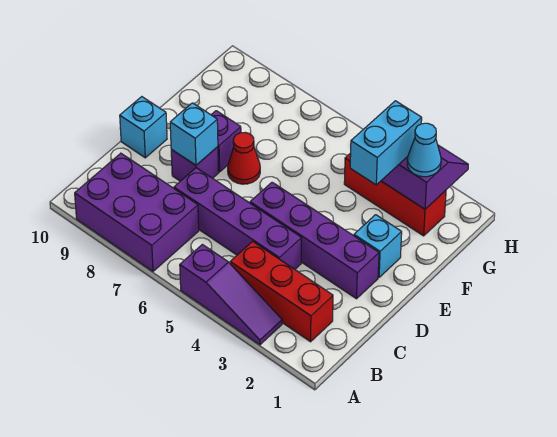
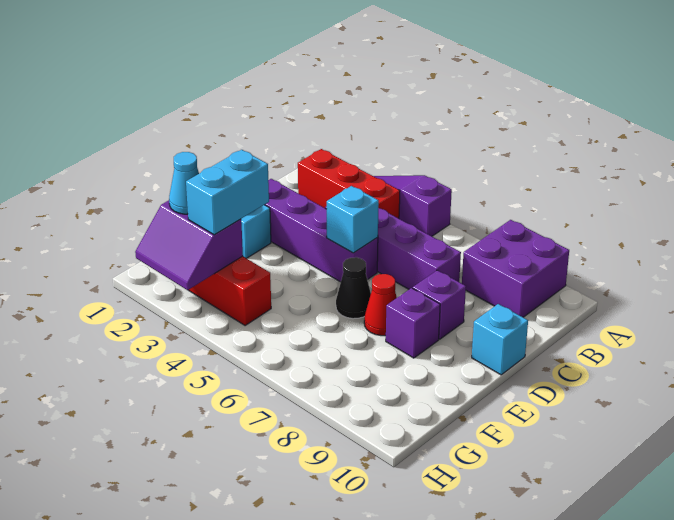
purple brick A7:B9 level 1 -> purple brick A8:B9 level 1
cyan brick D8 level 2 -> cyan brick D5 level 2
none -> black cone E6 level 1

